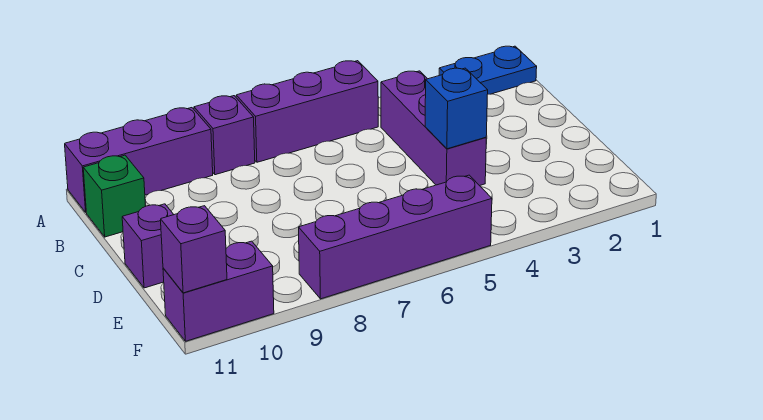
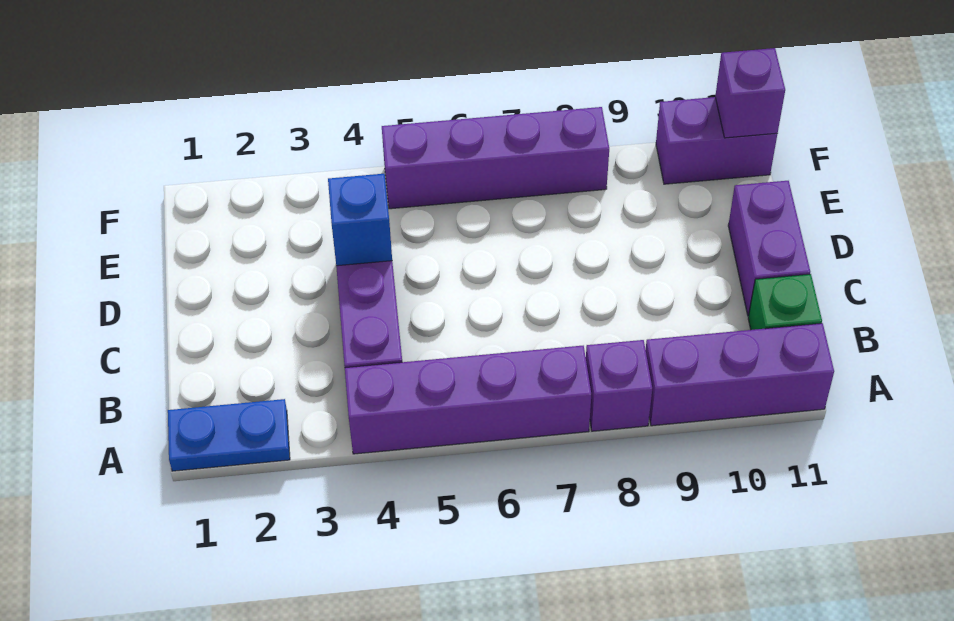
purple brick A5:A7 level 1 -> purple brick A4:A7 level 1
purple brick D11 level 1 -> purple brick C11:D11 level 1

